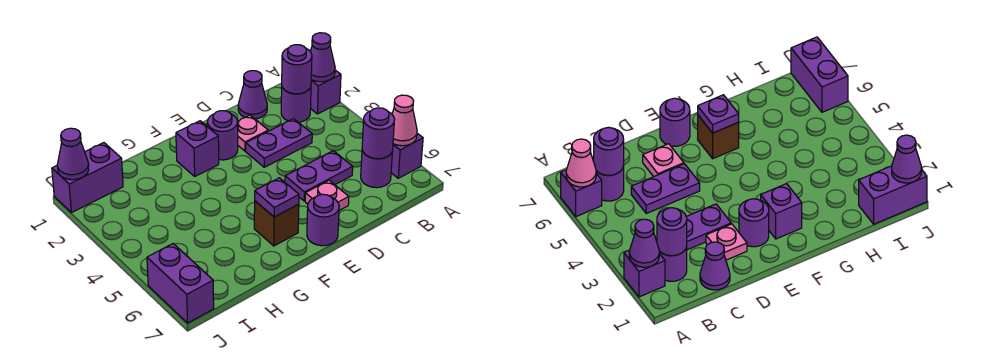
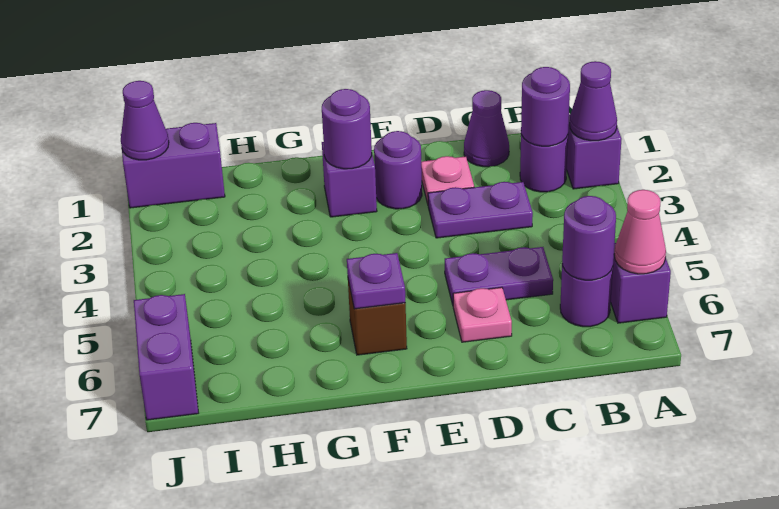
purple round brick E7 level 1 -> purple round brick F2 level 2

